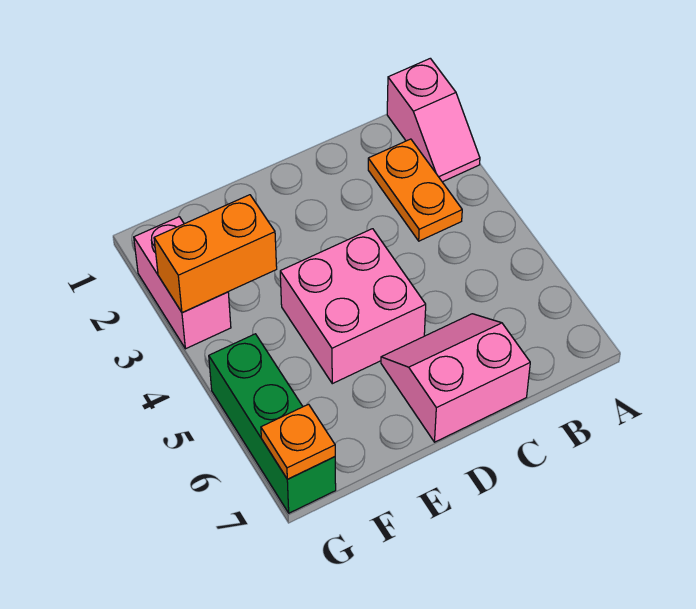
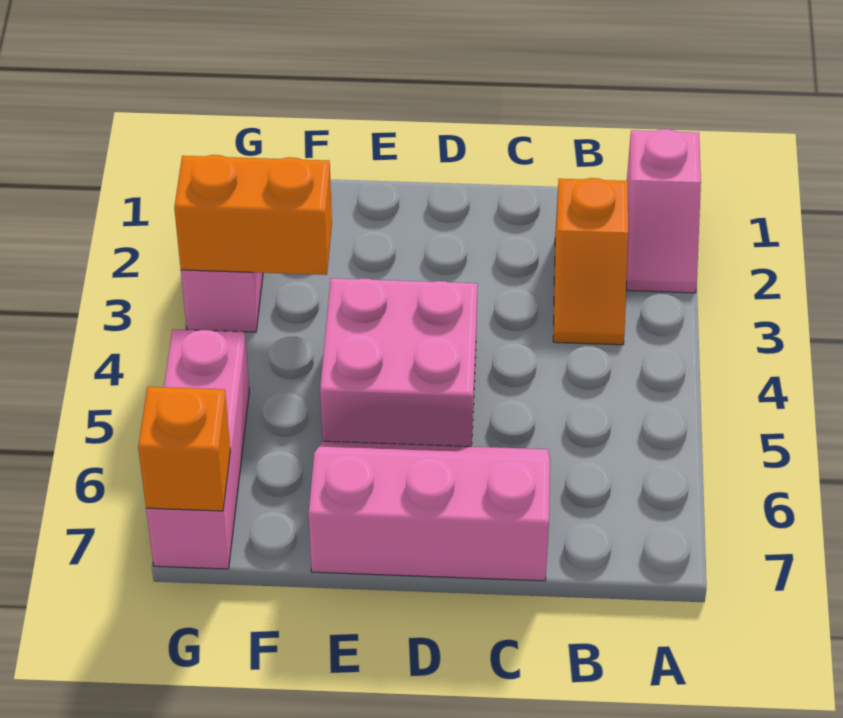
orange plate B2:B3 level 1 -> orange slope B2:B3 level 1 top 2
pink slope C6:D7 level 1 top 7 -> pink slope C6:E7 level 1 top 7
green brick G5:G7 level 1 -> pink brick G5:G7 level 1
orange plate G7 level 2 -> orange brick G7 level 2

